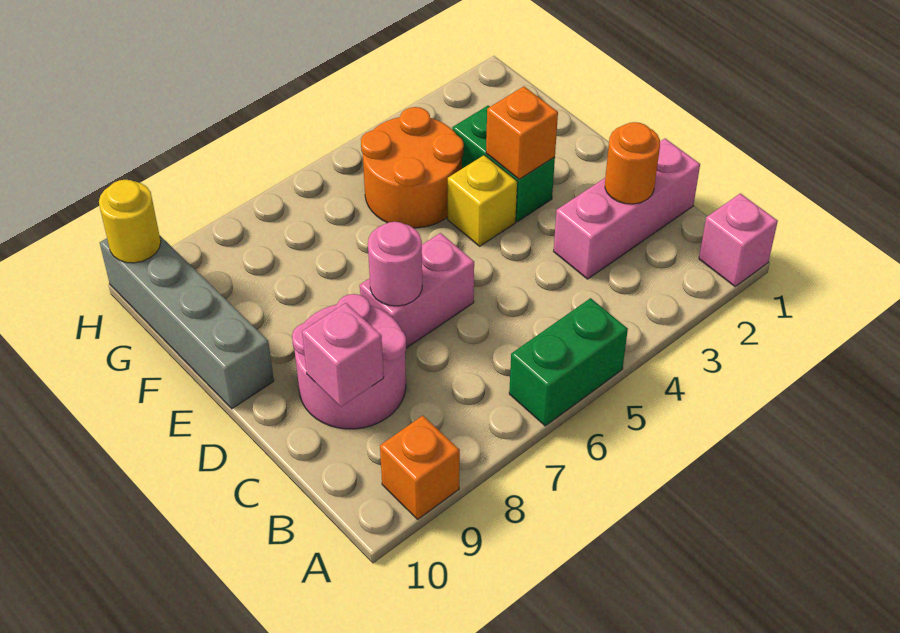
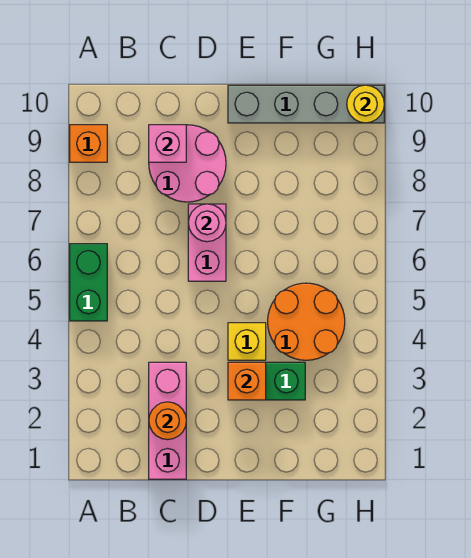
pink brick A1 level 1 -> none

